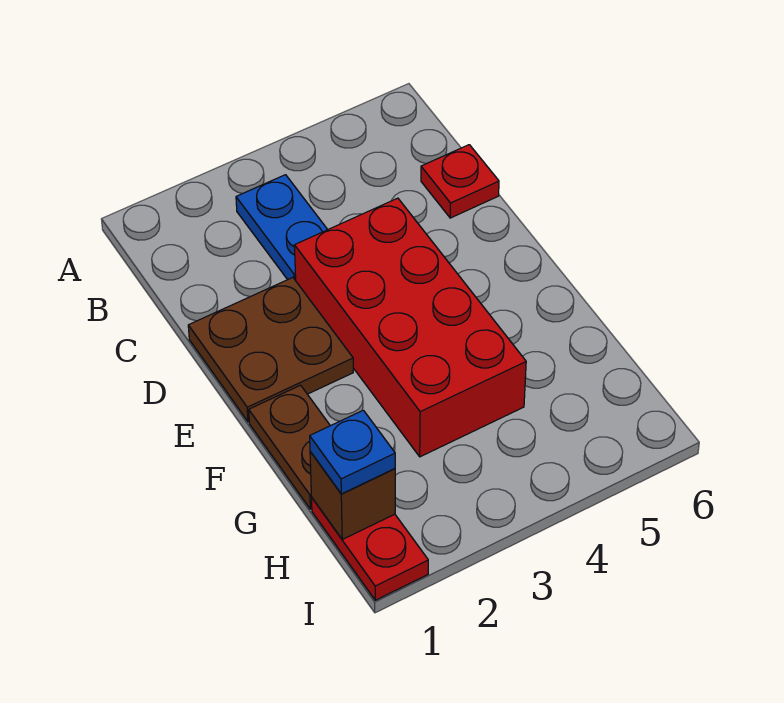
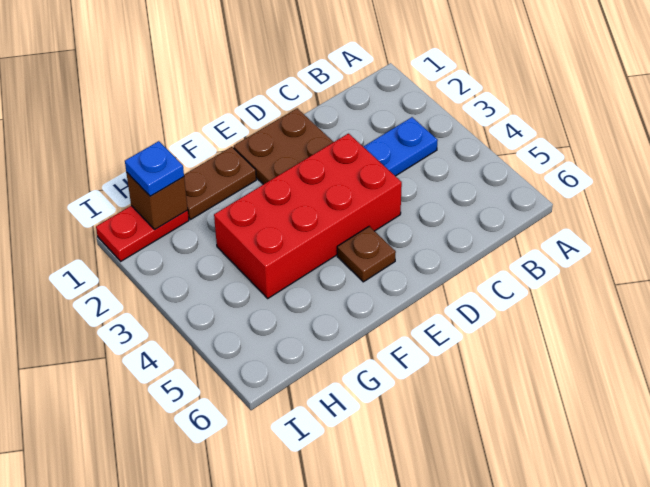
red plate C6 level 1 -> none
none -> brown plate E5 level 1

